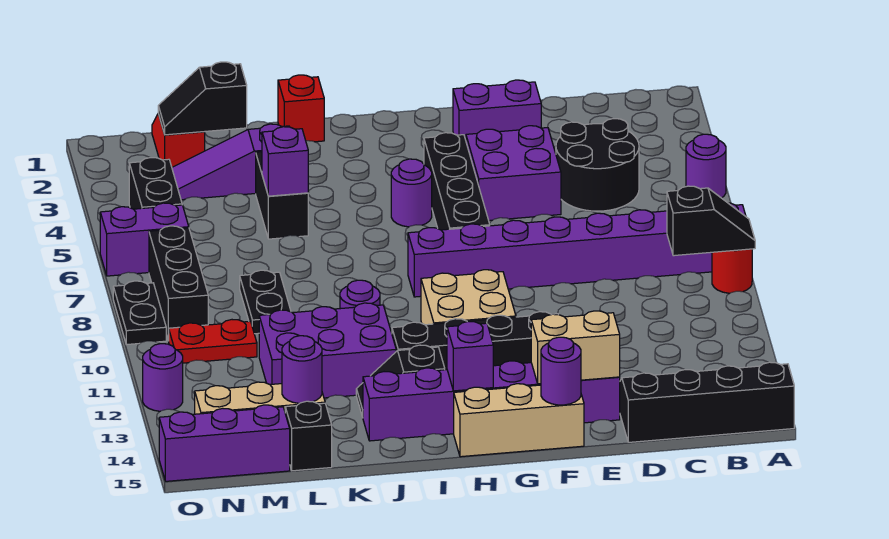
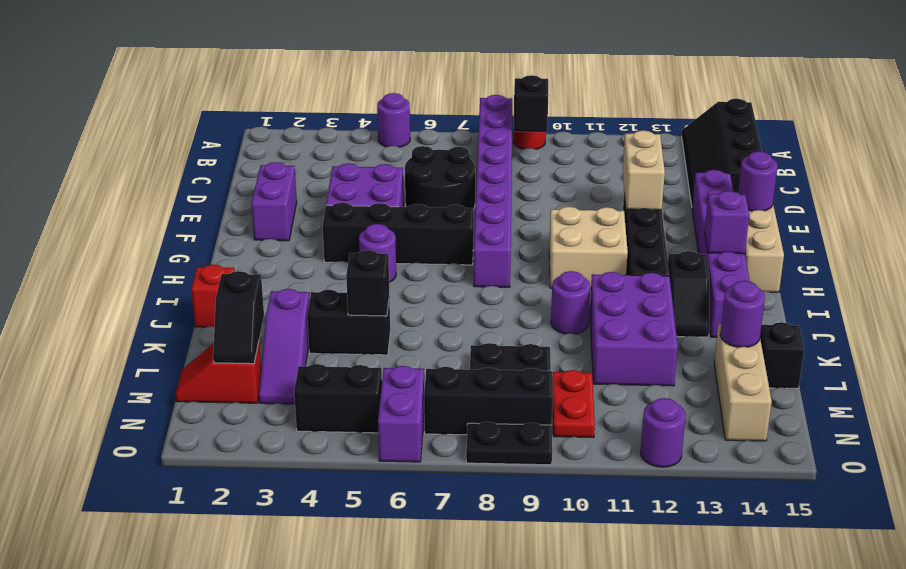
black round brick C4:D5 level 1 -> black round brick D6:E7 level 1
tan brick E14:F14 level 2 -> tan brick E12:F12 level 2
purple brick K5 level 2 -> black brick K5 level 2
purple brick M15:O15 level 1 -> none

